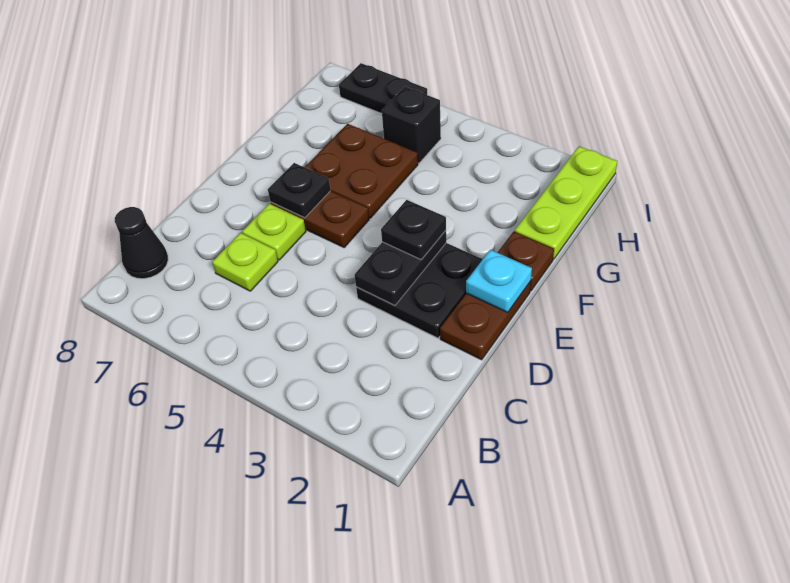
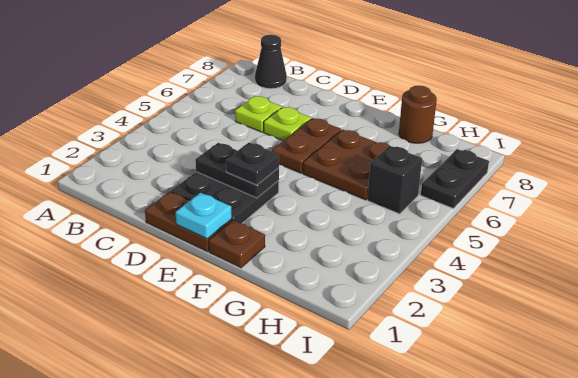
black plate E6 level 2 -> none
lime plate G1:I1 level 1 -> none
none -> brown round brick G8 level 1

